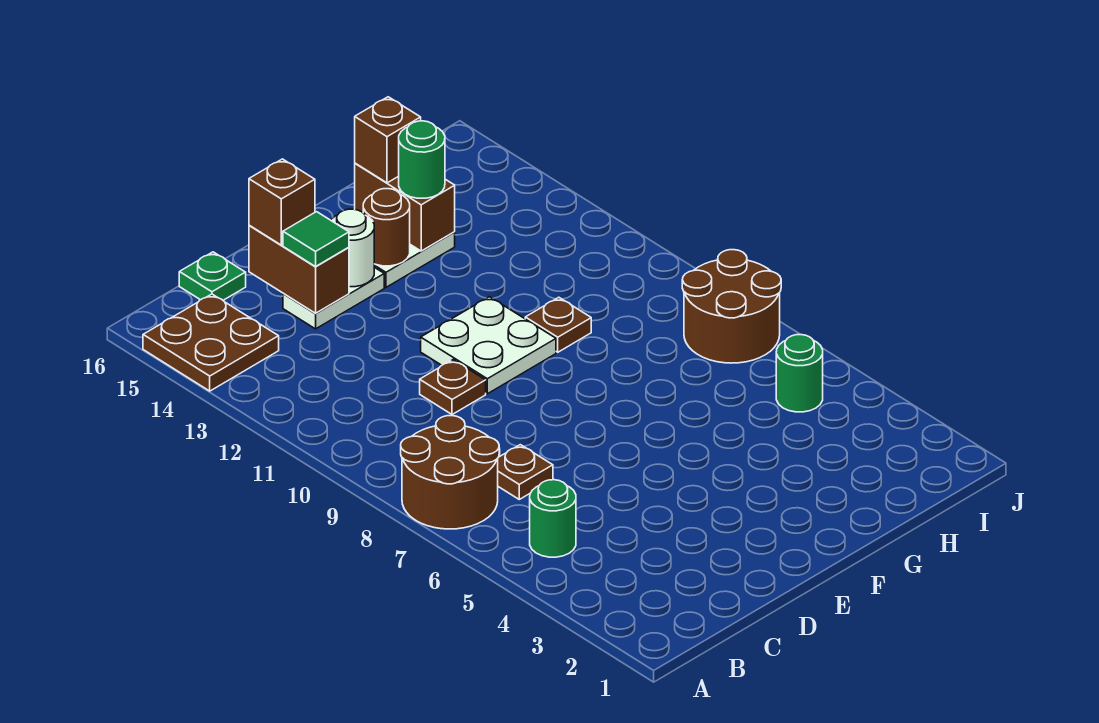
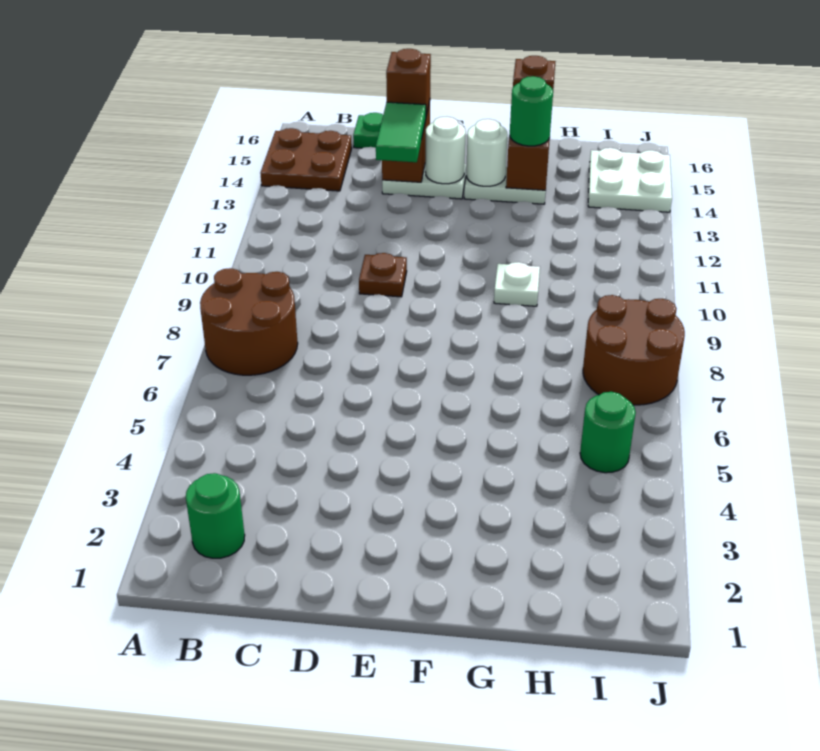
green round brick B5 level 1 -> green round brick B2 level 1
brown plate C7 level 1 -> none
green tile D14 level 3 -> green tile D13:D14 level 3
white plate E10:F11 level 1 -> white plate I14:J15 level 1
brown round brick F14 level 2 -> white round brick F14 level 2
brown plate G10 level 1 -> white plate G10 level 1

